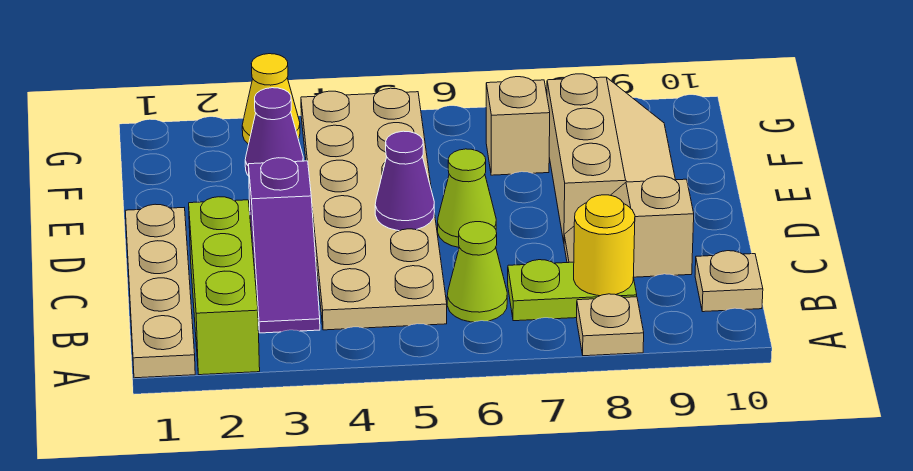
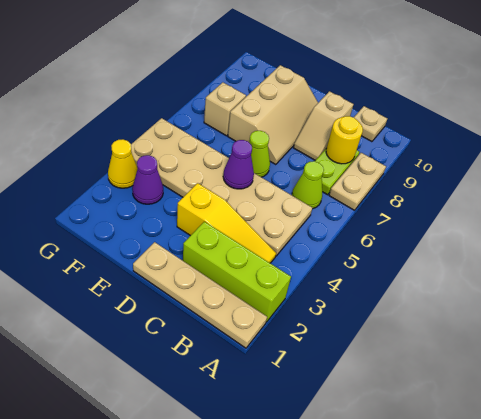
tan plate A8 level 1 -> tan plate A7:A8 level 1
purple slope B3:D3 level 1 top D -> yellow slope B3:D3 level 1 top D
tan slope D8:F9 level 1 top 8 -> tan slope D7:E9 level 1 top E

